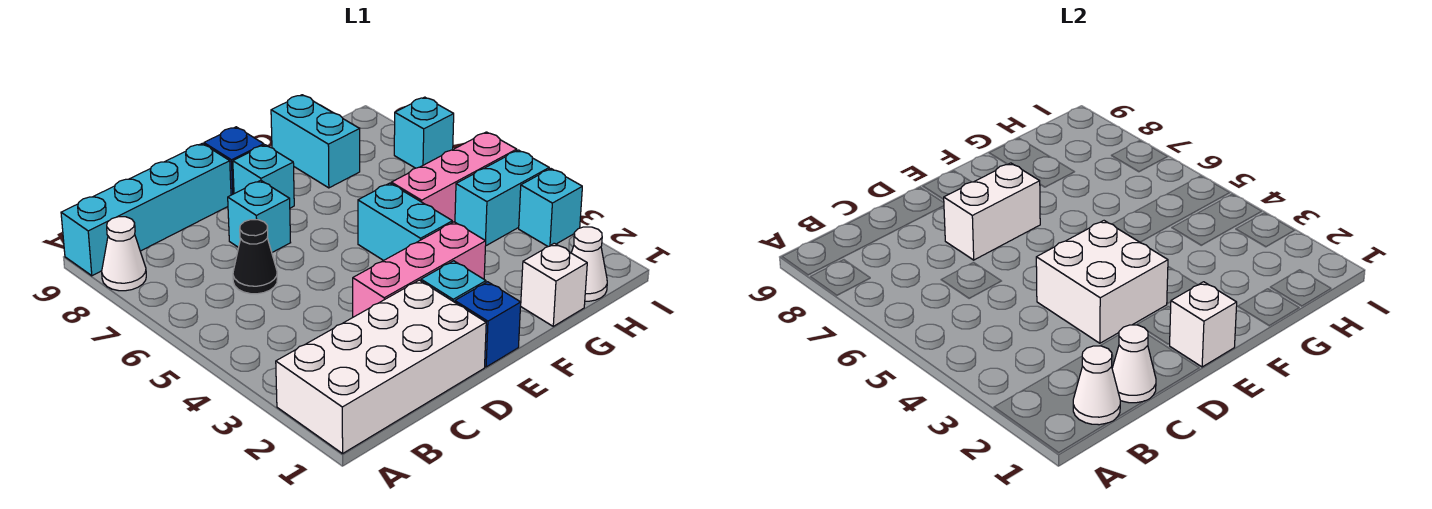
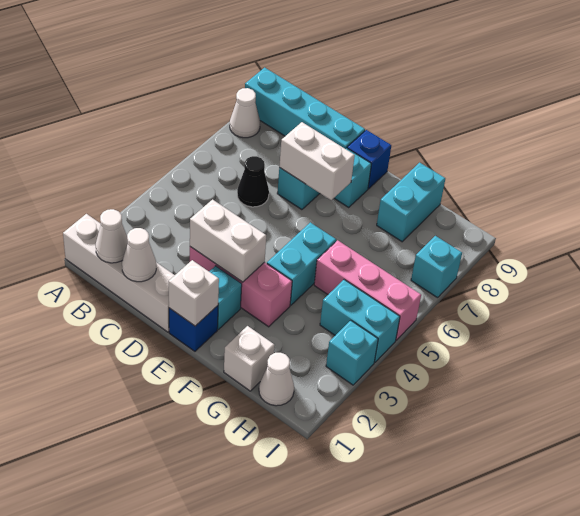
white brick A1:D2 level 1 -> white brick A1:D1 level 1
white brick D3:E4 level 2 -> white brick D3:E3 level 2

